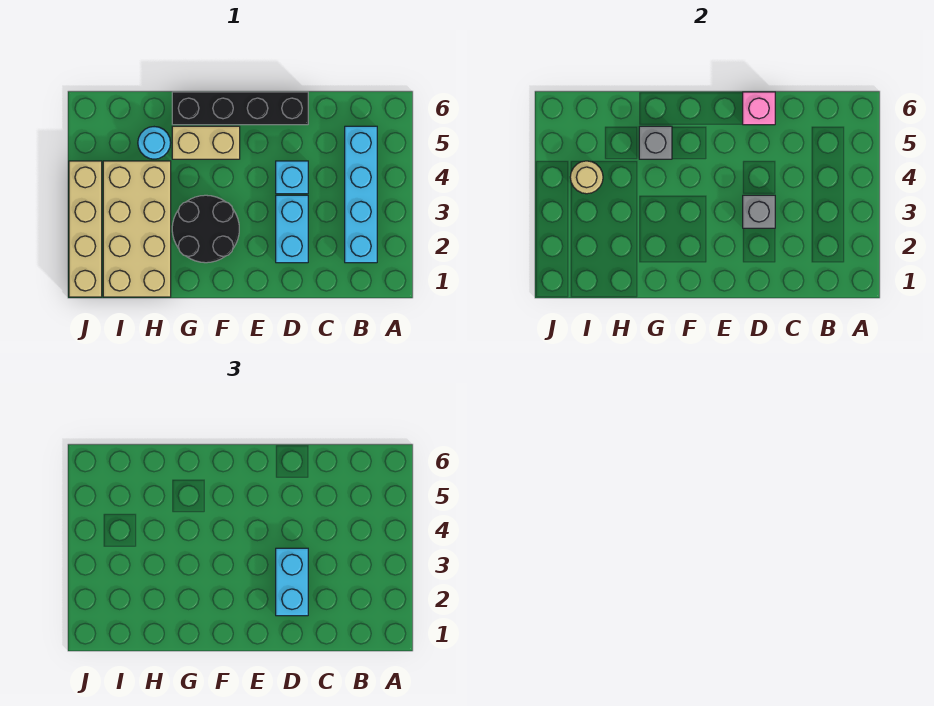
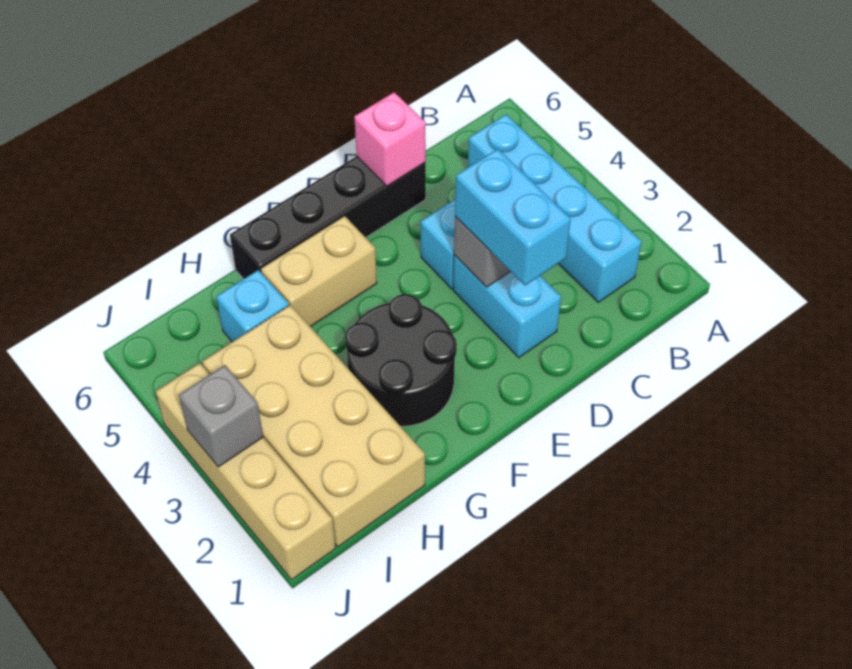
grey brick G5 level 2 -> grey brick J3 level 2
cyan round brick H5 level 1 -> cyan brick H5 level 1
tan round brick I4 level 2 -> none

